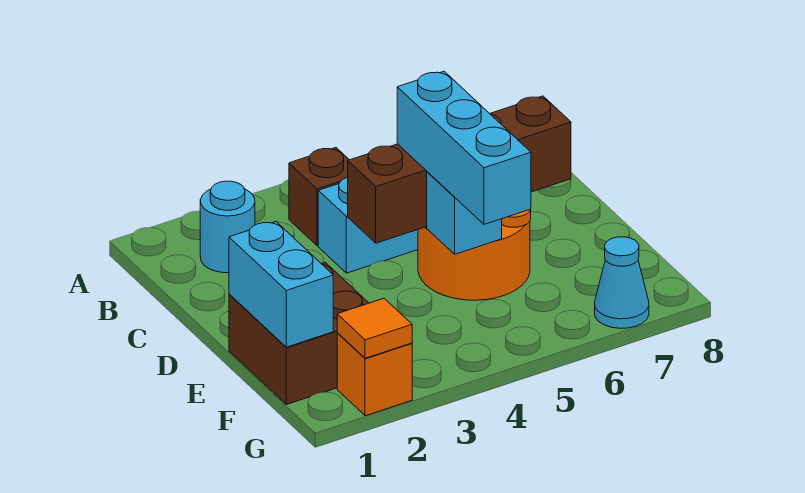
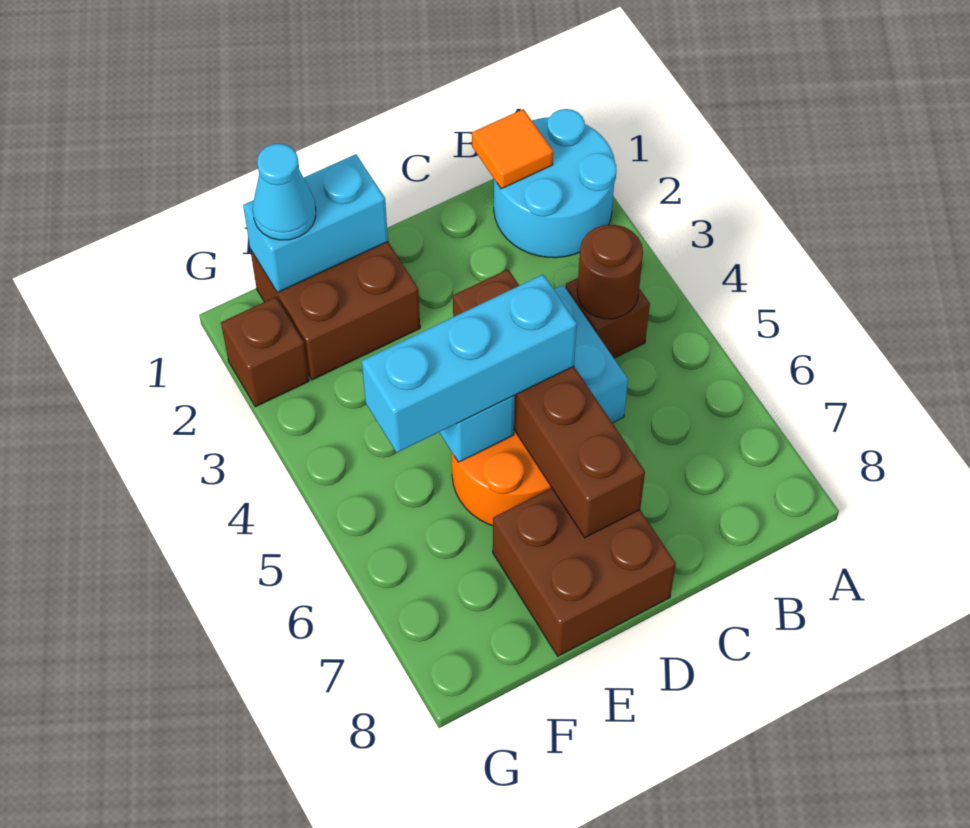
cyan round brick B2 level 1 -> cyan round brick A1:B2 level 1
none -> brown round brick B4 level 2
none -> brown brick D7:E8 level 1
orange brick G2 level 1 -> brown brick G2 level 1
orange tile G2 level 2 -> orange tile B1 level 2
cyan cone G7 level 1 -> cyan cone F1 level 3

